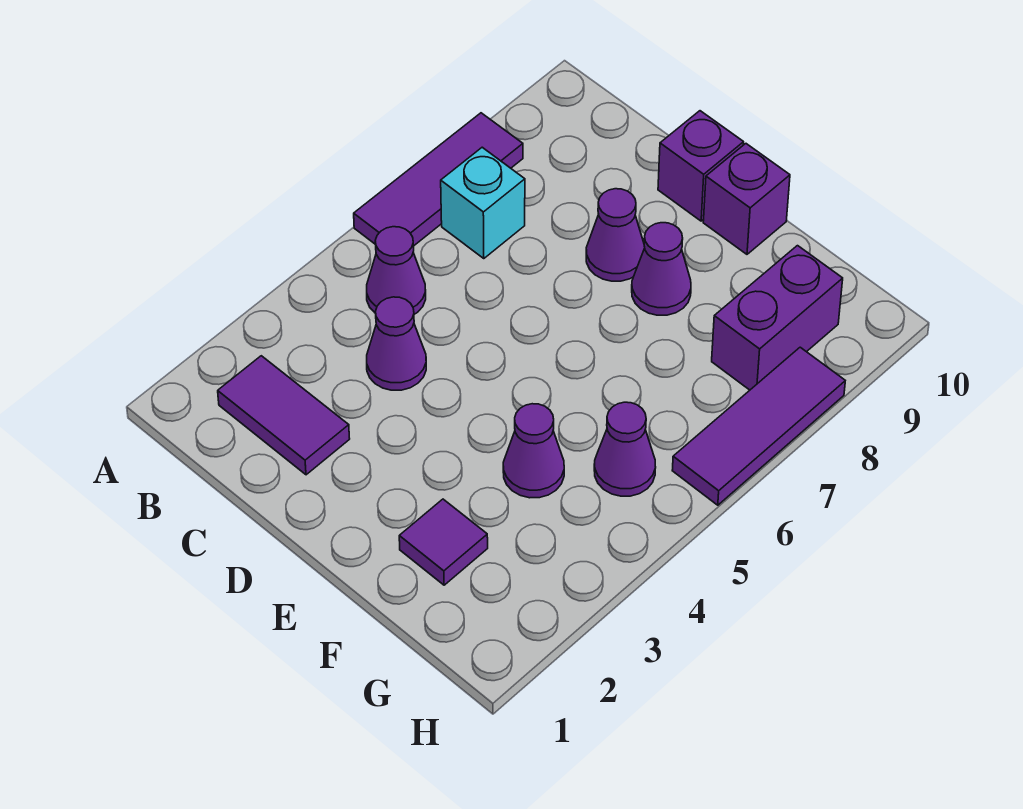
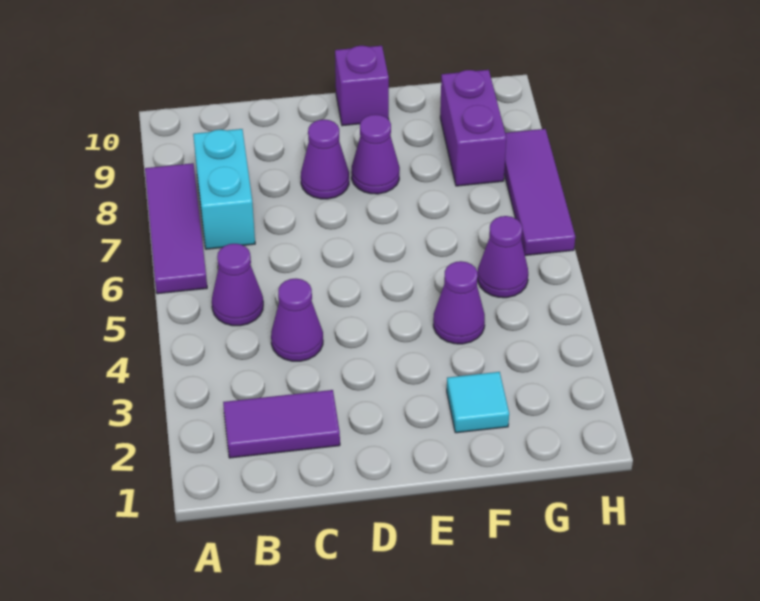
cyan brick B7 level 1 -> cyan brick B7:B8 level 1
purple brick D10 level 1 -> none
purple tile F2 level 1 -> cyan tile F2 level 1

